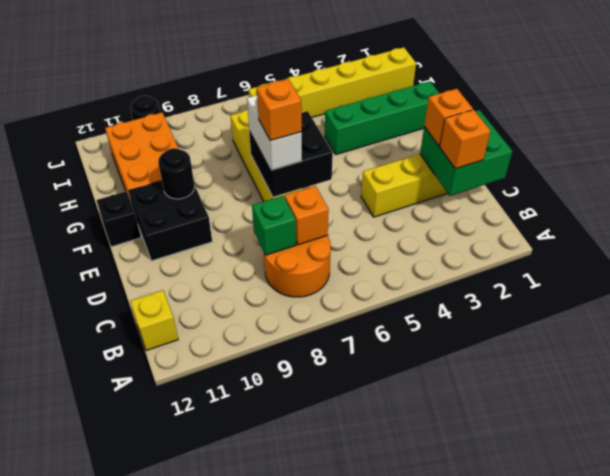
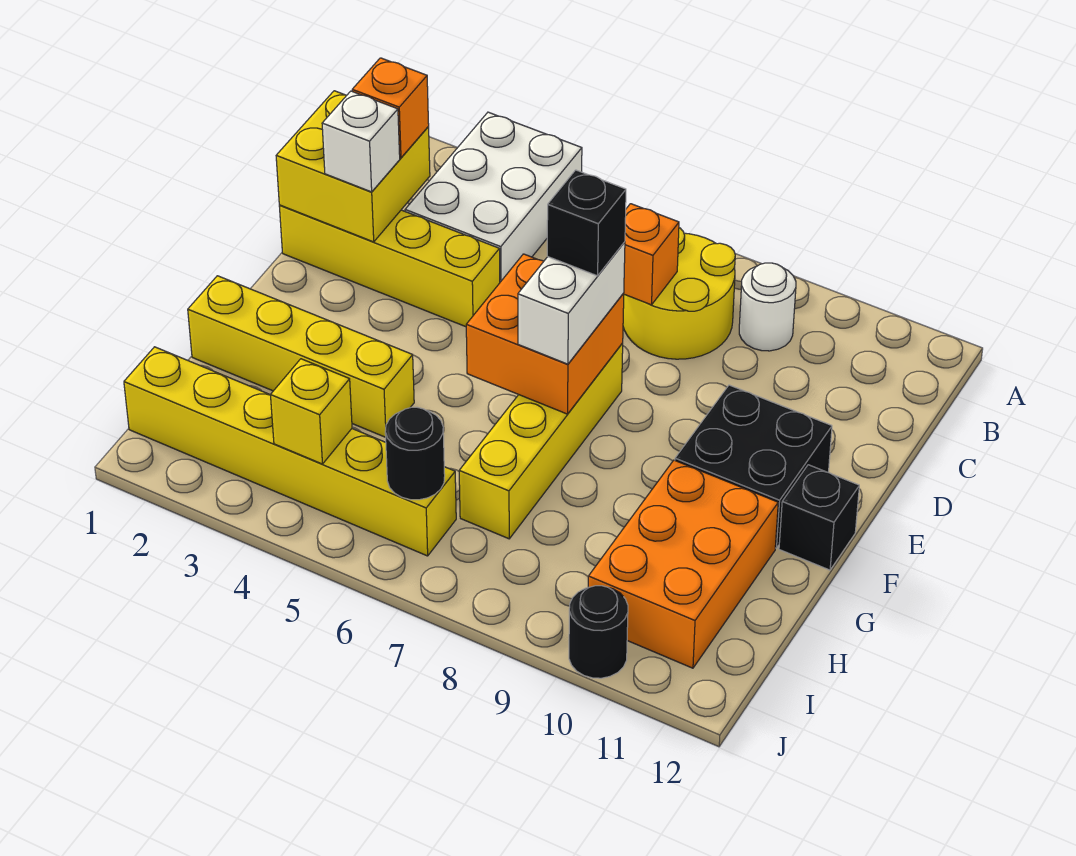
none -> white brick A3:C4 level 1
orange round brick B7:C8 level 1 -> yellow round brick B7:C8 level 1
none -> white round brick B9 level 1
yellow brick B12 level 1 -> yellow brick I4 level 2
green brick C1:D2 level 2 -> yellow brick C1:D2 level 2
green brick C8 level 2 -> none
orange brick D2 level 3 -> white brick D2 level 3
black brick E6:F7 level 2 -> orange brick E6:F7 level 2
orange brick E7 level 4 -> black brick E7 level 4
black round brick F10 level 2 -> black round brick I6 level 2
green brick G1:G4 level 1 -> yellow brick G1:G4 level 1

